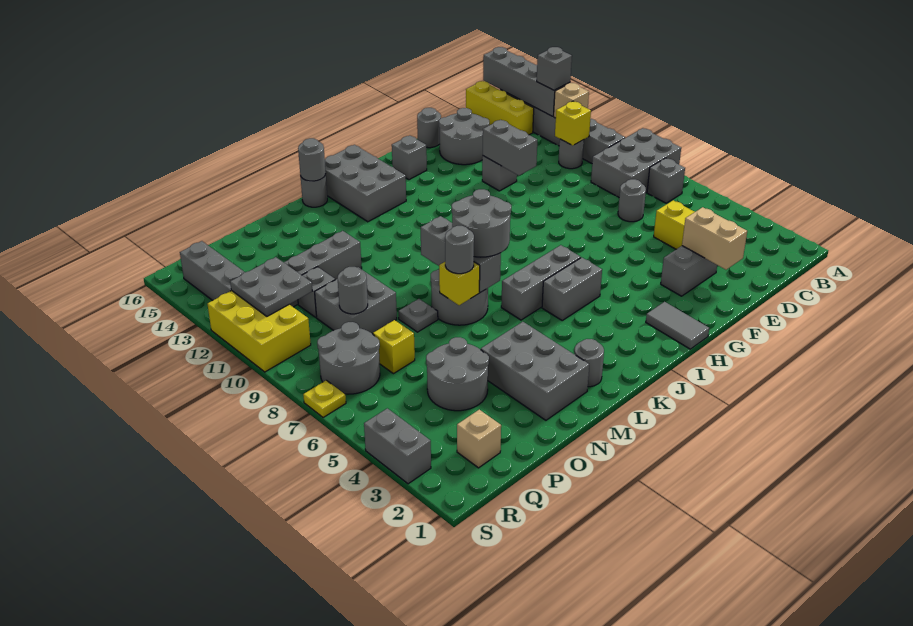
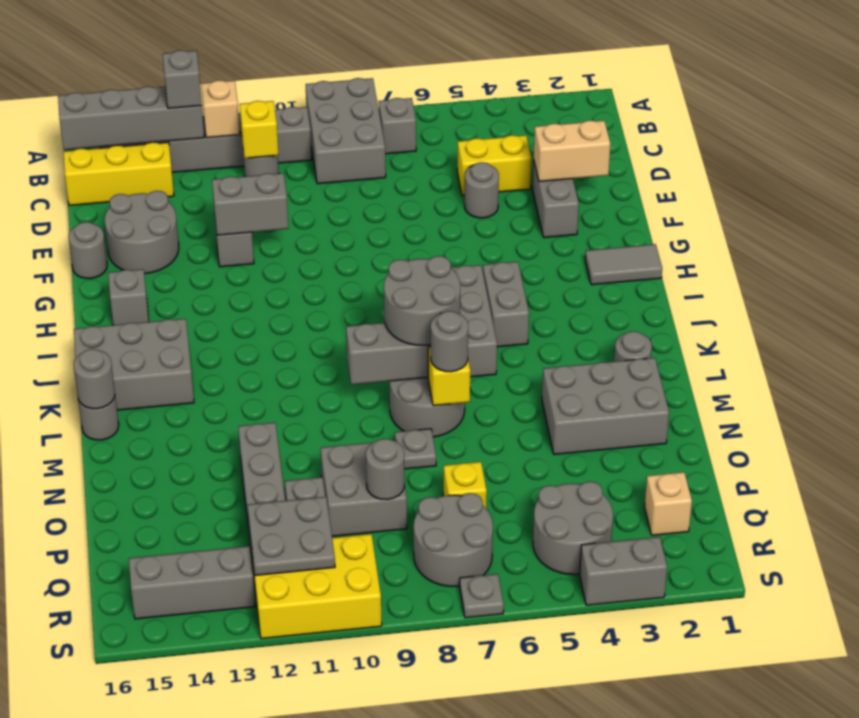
grey round brick D7 level 1 -> grey round brick E5 level 1
grey round brick O4:P5 level 1 -> grey round brick Q4:R5 level 1
yellow plate S7 level 1 -> grey plate S7 level 1

